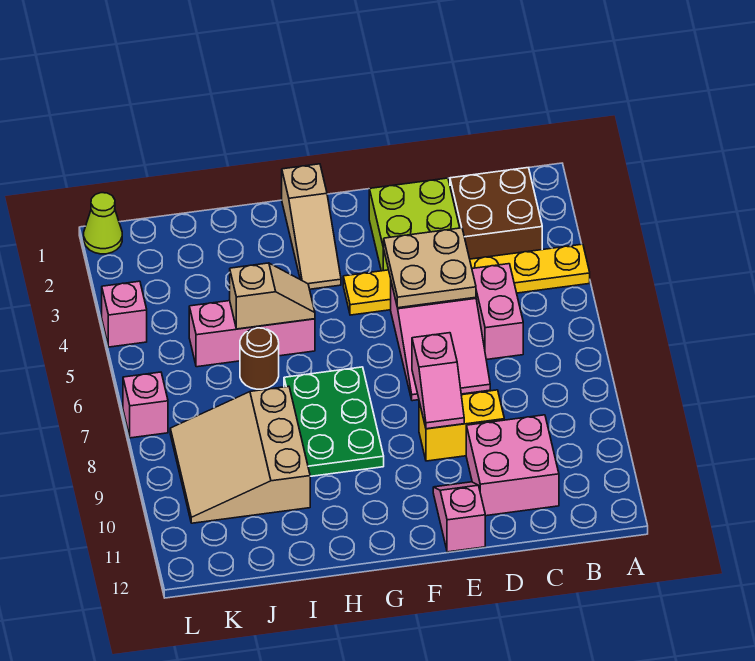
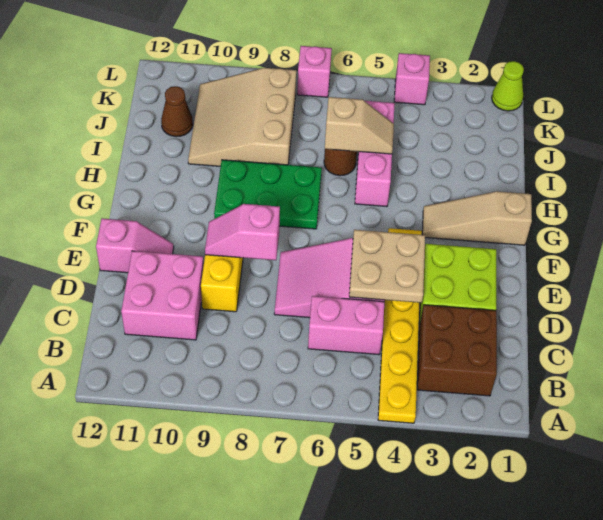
tan slope H5:I5 level 2 top I -> tan slope I5:I6 level 2 top 6
tan slope I8:K10 level 1 top I -> tan slope I8:K10 level 1 top 8
none -> brown cone J11 level 1

